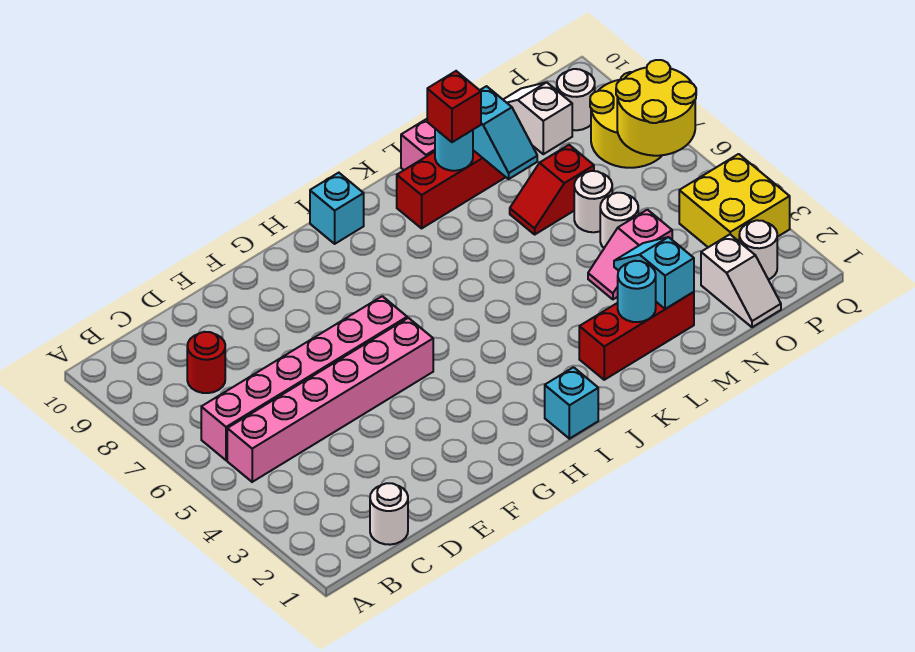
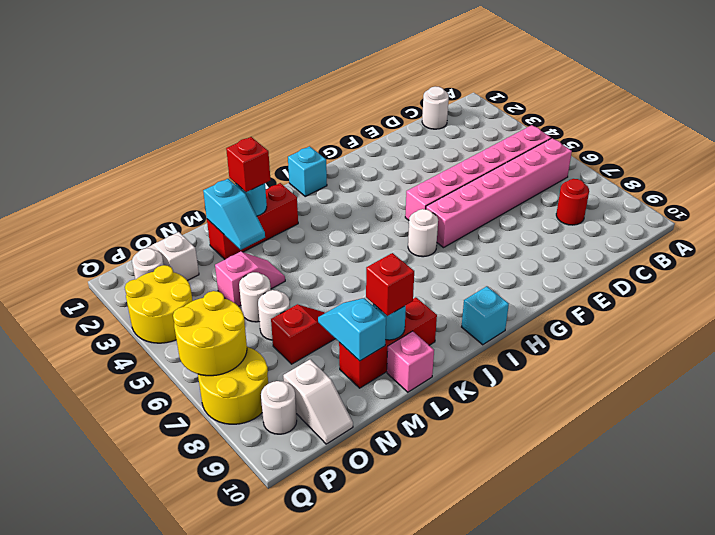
none -> white round brick H6 level 1
none -> red brick L2 level 3
yellow brick P3:Q4 level 1 -> yellow round brick P3:Q4 level 1

